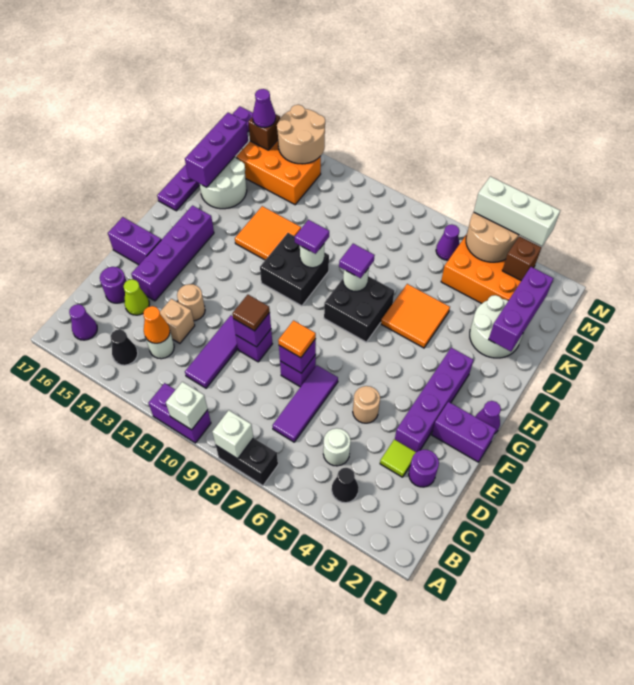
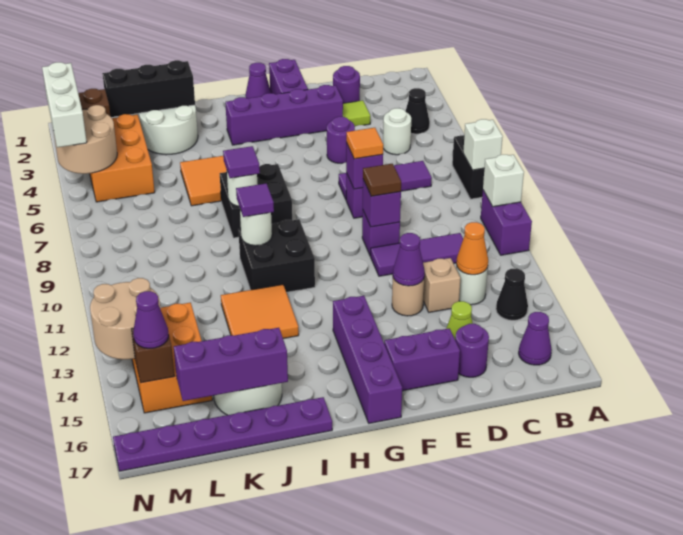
tan round brick E5 level 1 -> purple round brick E5 level 1
purple brick E15:H15 level 1 -> purple brick G14:G17 level 1
purple brick F16:F17 level 1 -> purple brick E16:F16 level 1
purple brick J2:L2 level 2 -> black brick J2:L2 level 2
purple cone M6 level 1 -> purple cone E13 level 2

